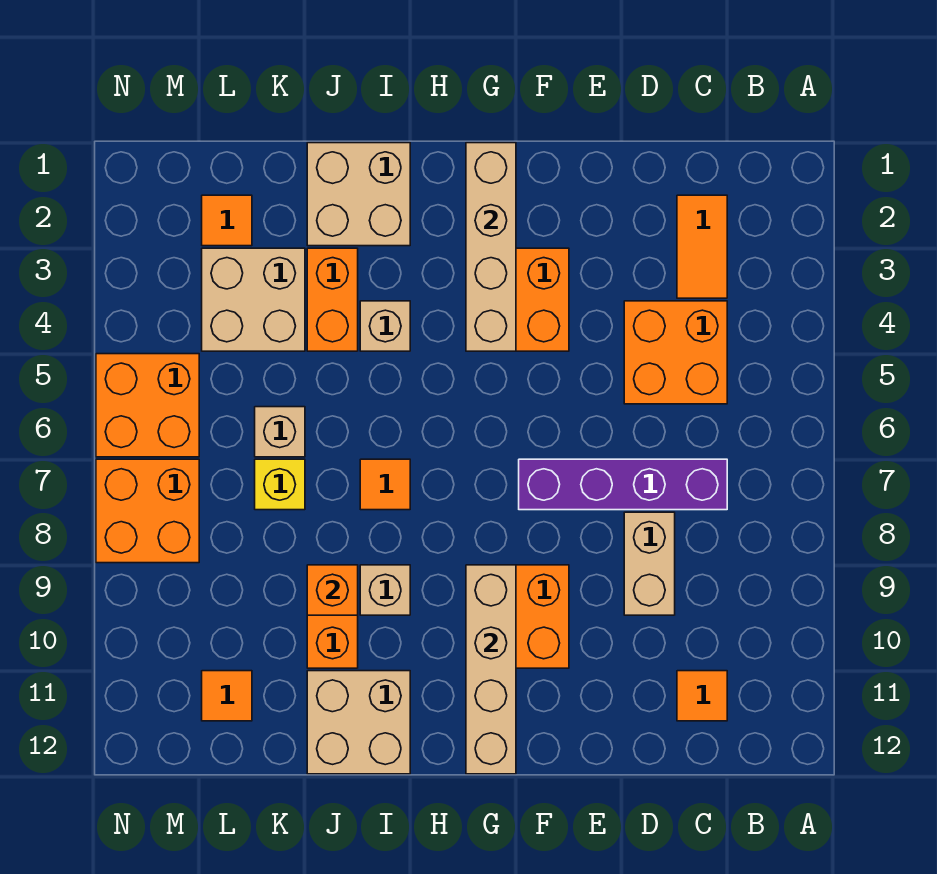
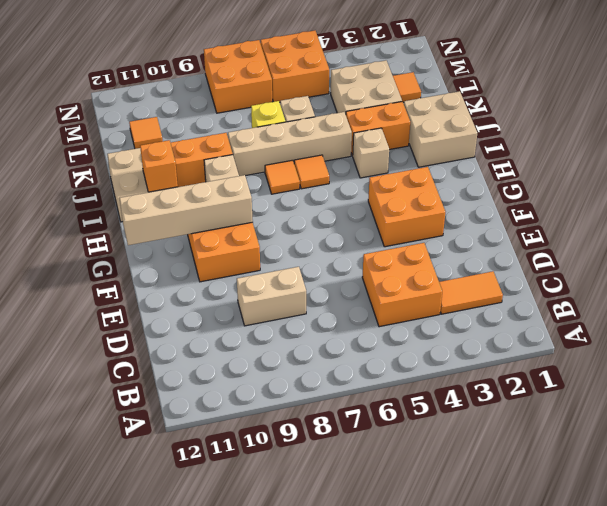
purple brick C7:F7 level 1 -> none
orange tile C11 level 1 -> orange tile I6 level 1
tan brick G1:G4 level 2 -> tan brick J5:J8 level 1
orange brick J9 level 2 -> orange brick I11 level 2

